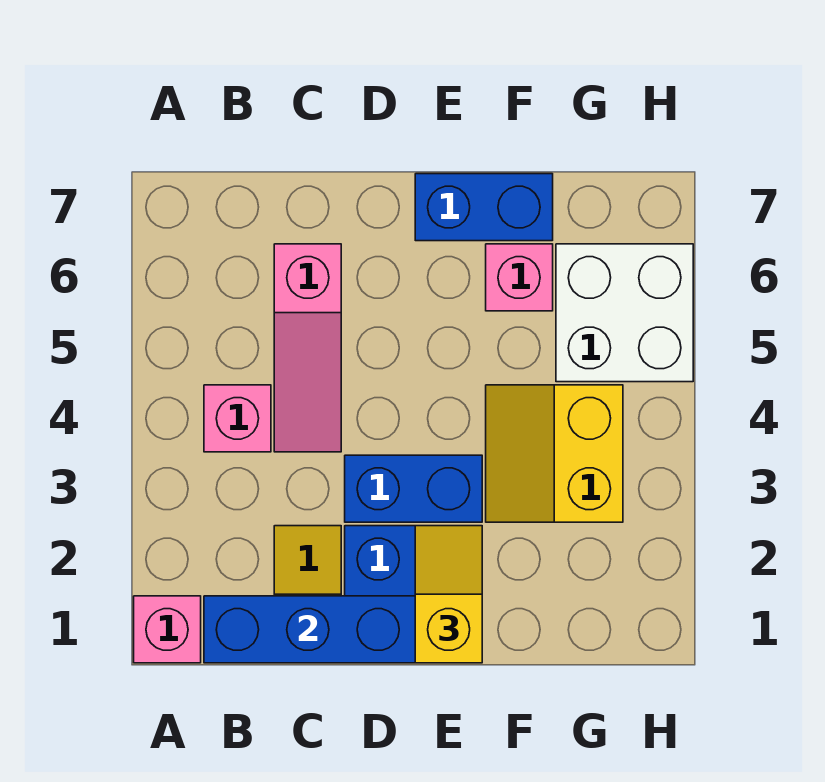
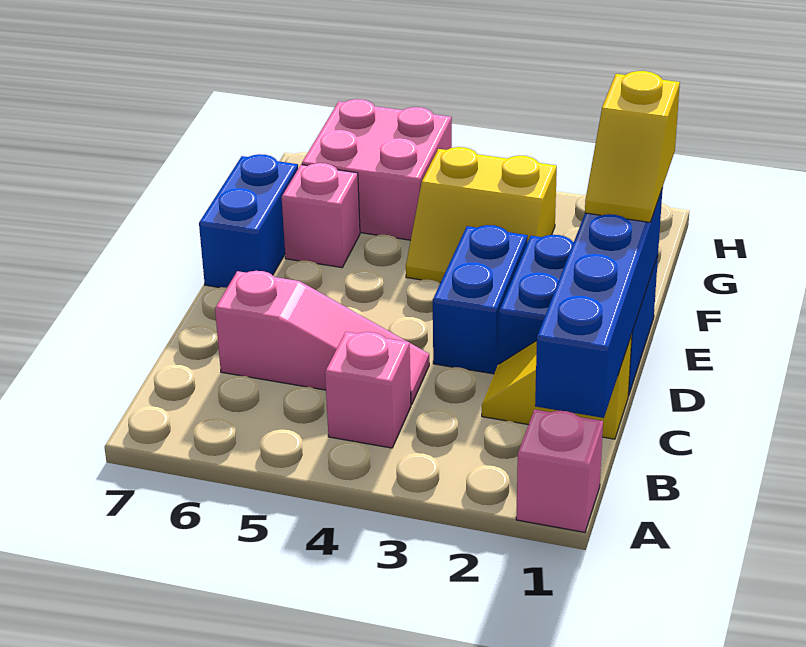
yellow slope E1:E2 level 3 top 1 -> yellow slope E1:F1 level 3 top F
white brick G5:H6 level 1 -> pink brick G5:H6 level 1

